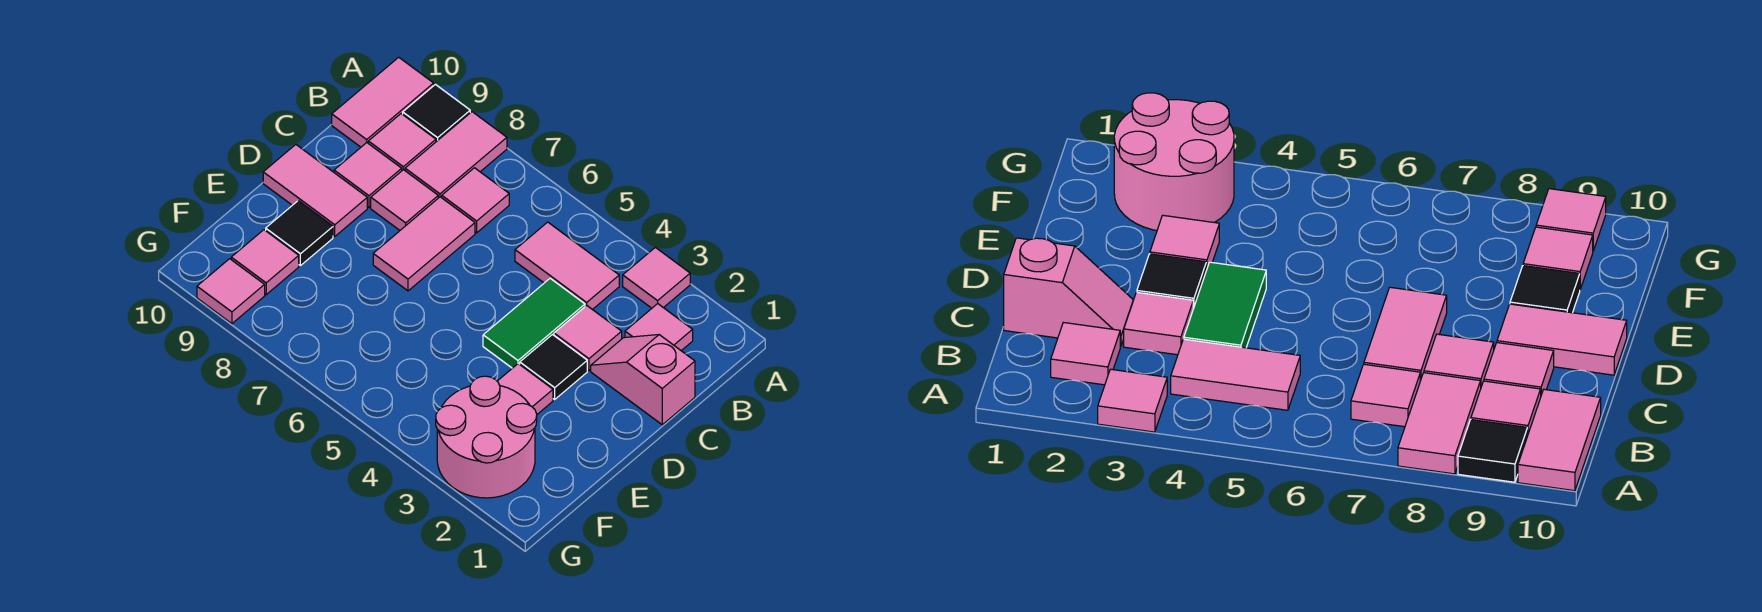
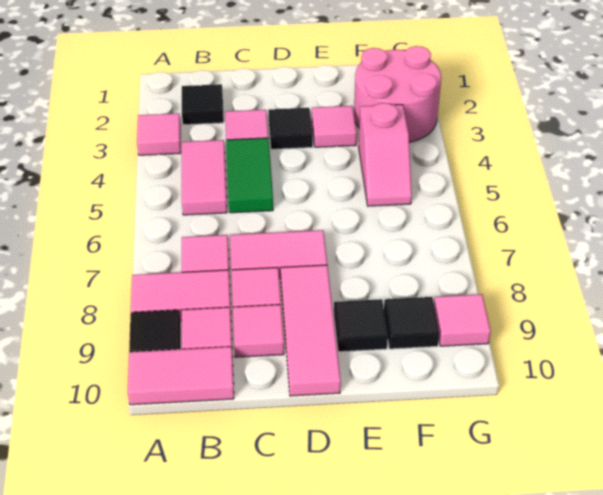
pink tile B2 level 1 -> black tile B2 level 1
pink slope C1:C2 level 1 top 1 -> pink slope F4:F5 level 1 top 4
green tile C4:D4 level 1 -> green tile C4:C5 level 1
pink tile D9:D10 level 1 -> pink tile D8:D10 level 1
pink tile F9 level 1 -> black tile F9 level 1

